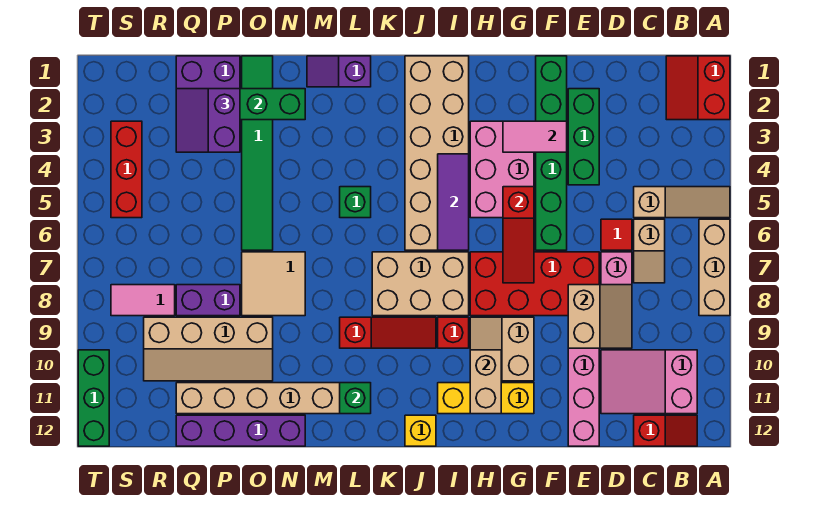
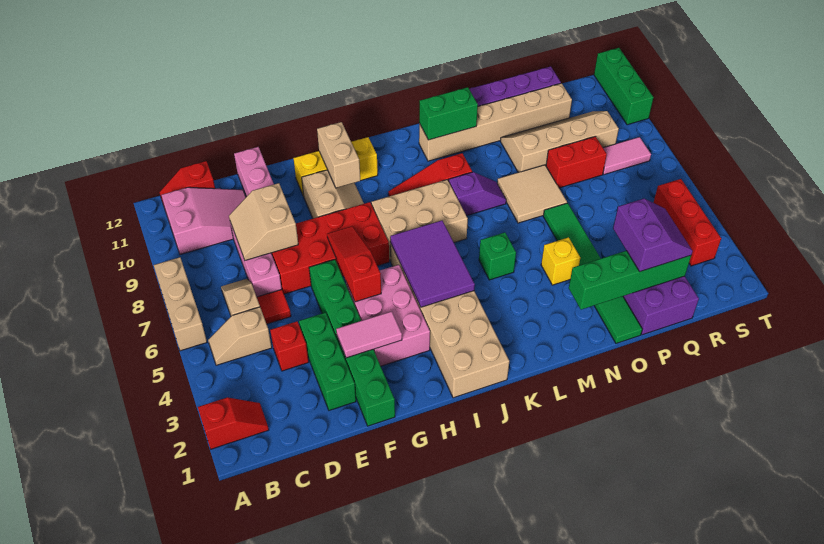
red slope A1:B2 level 1 top A -> red slope A2:B2 level 1 top A
tan slope A5:C5 level 1 top C -> tan slope B5:C5 level 1 top C
purple tile I4:I6 level 2 -> purple tile I4:J6 level 2
red brick I9 level 1 -> red brick D4 level 1
yellow brick J12 level 1 -> yellow brick N4 level 1
purple slope L1:M1 level 1 top L -> purple slope L8:M8 level 1 top L
green brick L11 level 2 -> green brick L11:M11 level 2
purple brick P8:Q8 level 1 -> red brick P8:Q8 level 1

